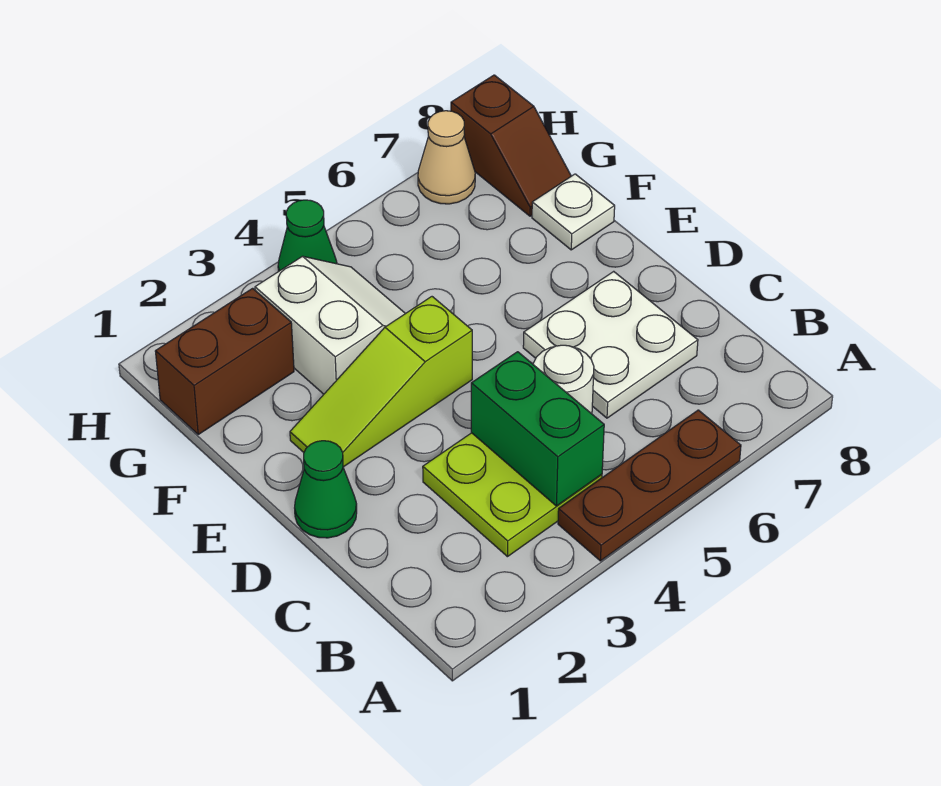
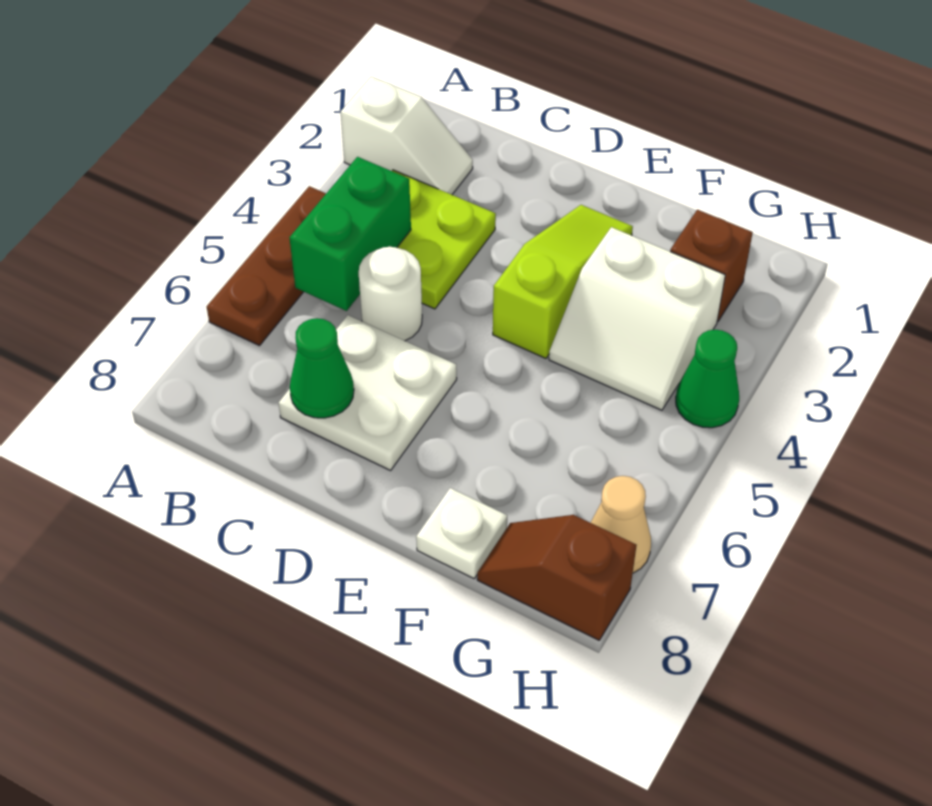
none -> white slope A2:B2 level 1 top A
green brick B4:C4 level 2 -> green brick B4:B5 level 2
green cone D1 level 1 -> green cone C7 level 2
brown brick G1:G2 level 1 -> brown brick G2 level 1

